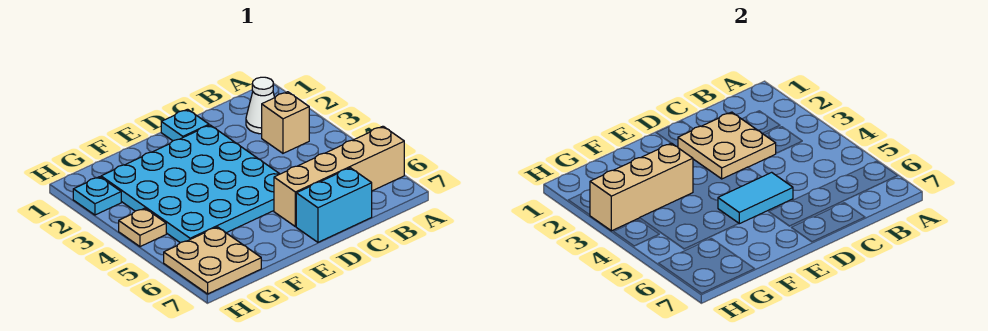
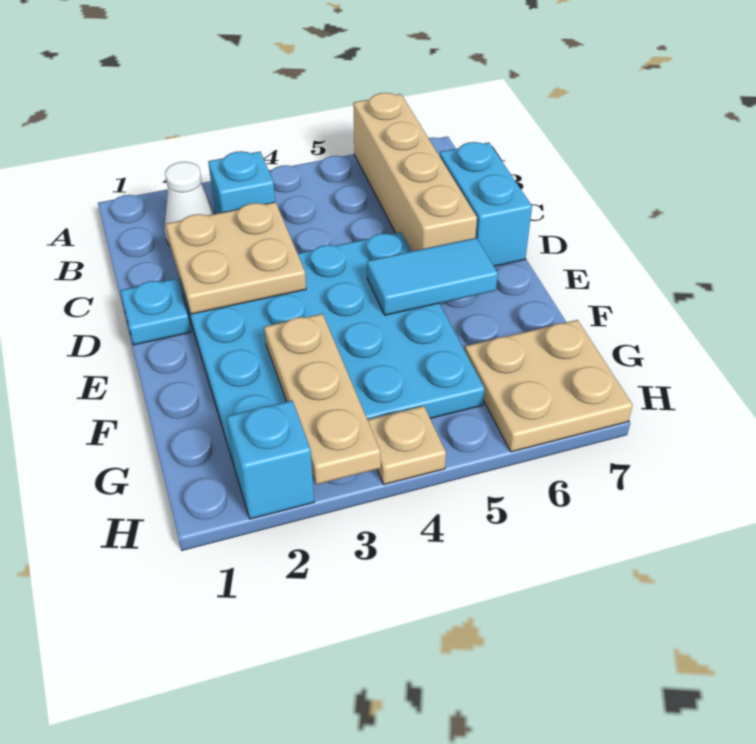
tan brick B3 level 1 -> cyan brick B3 level 1
cyan tile D5:E5 level 2 -> cyan tile E5:E6 level 2
tan brick F3:H3 level 2 -> tan plate F3:H3 level 2
cyan plate H2 level 1 -> cyan brick H2 level 1

